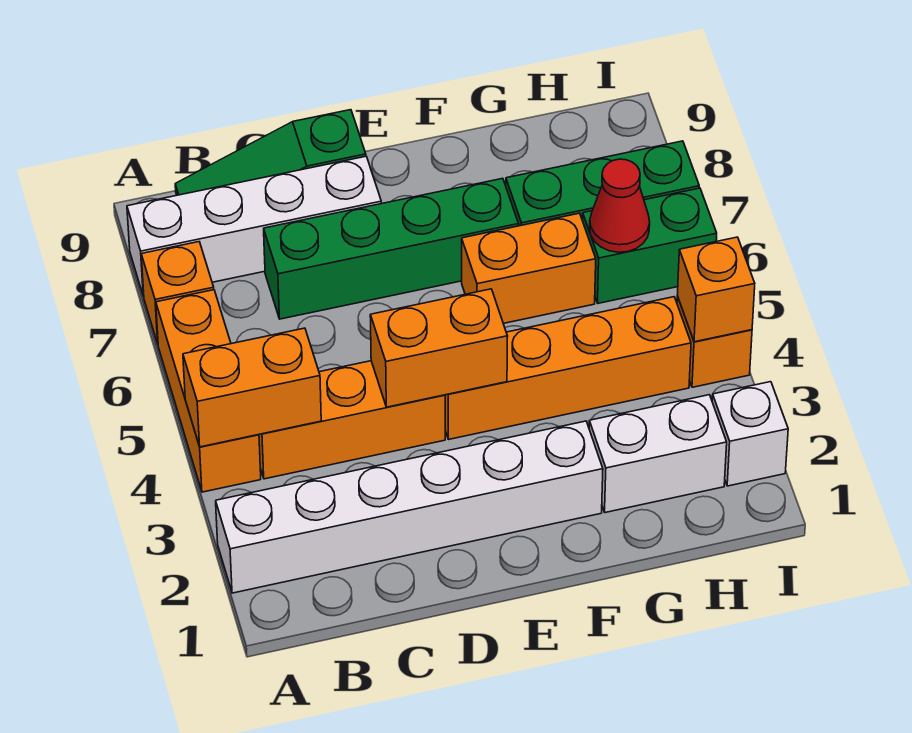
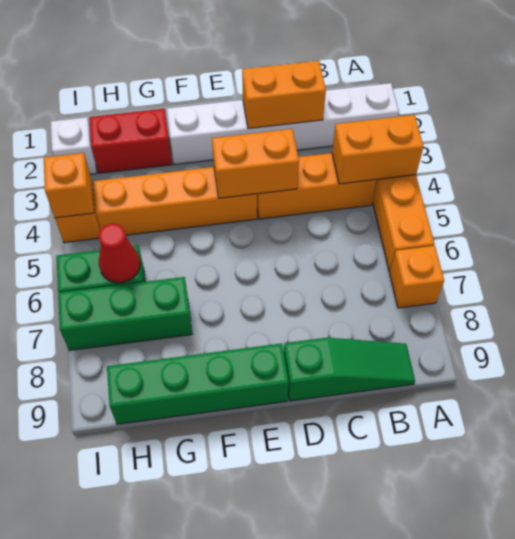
white brick A8:D8 level 1 -> none
green brick C7:F7 level 1 -> green brick E9:H9 level 1
orange brick F6:G6 level 1 -> orange brick C2:D2 level 2
white brick G2:H2 level 1 -> red brick G2:H2 level 1

